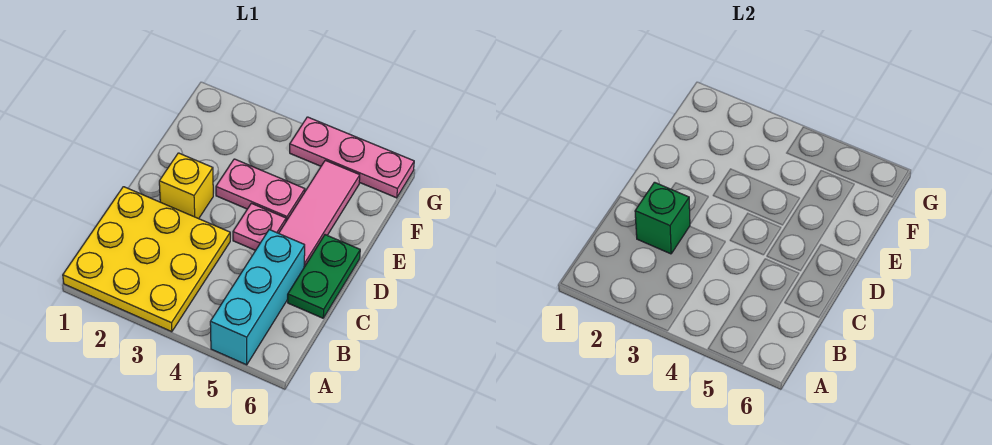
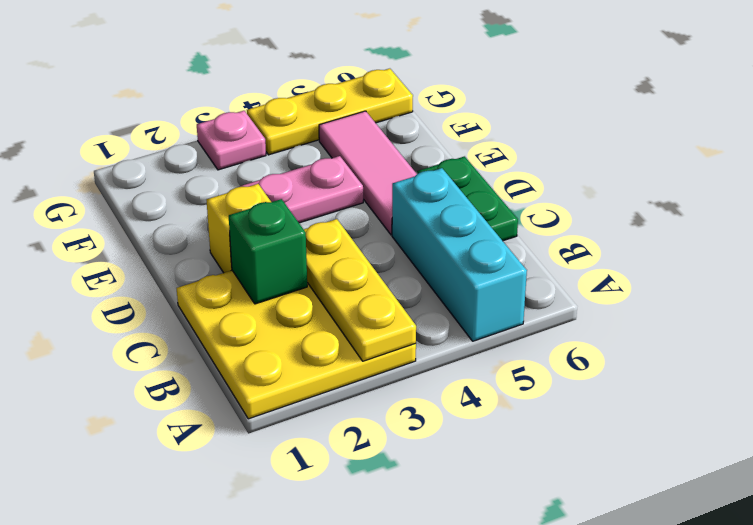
none -> yellow plate A3:C3 level 2
pink plate D4 level 1 -> pink plate G3 level 1
pink plate G4:G6 level 1 -> yellow plate G4:G6 level 1

